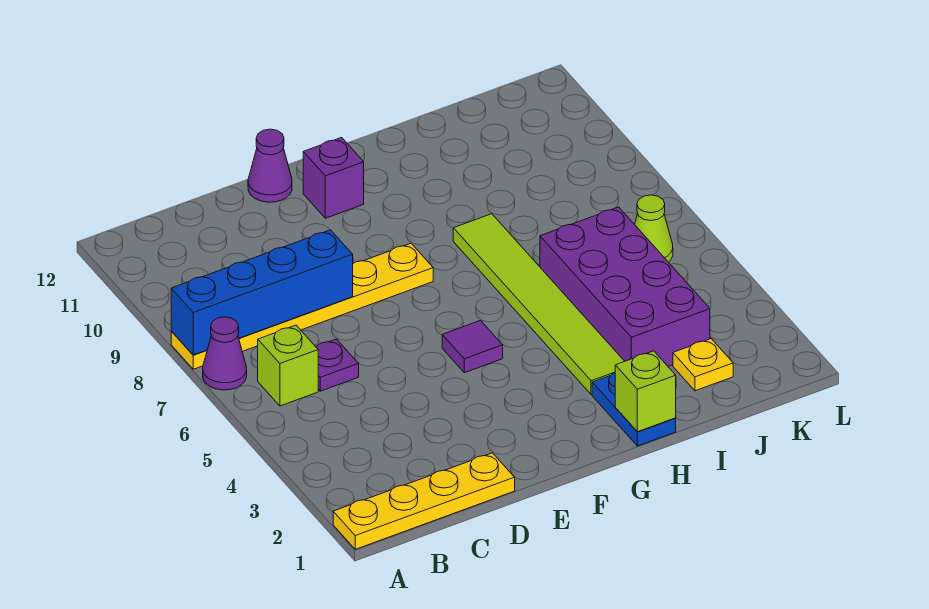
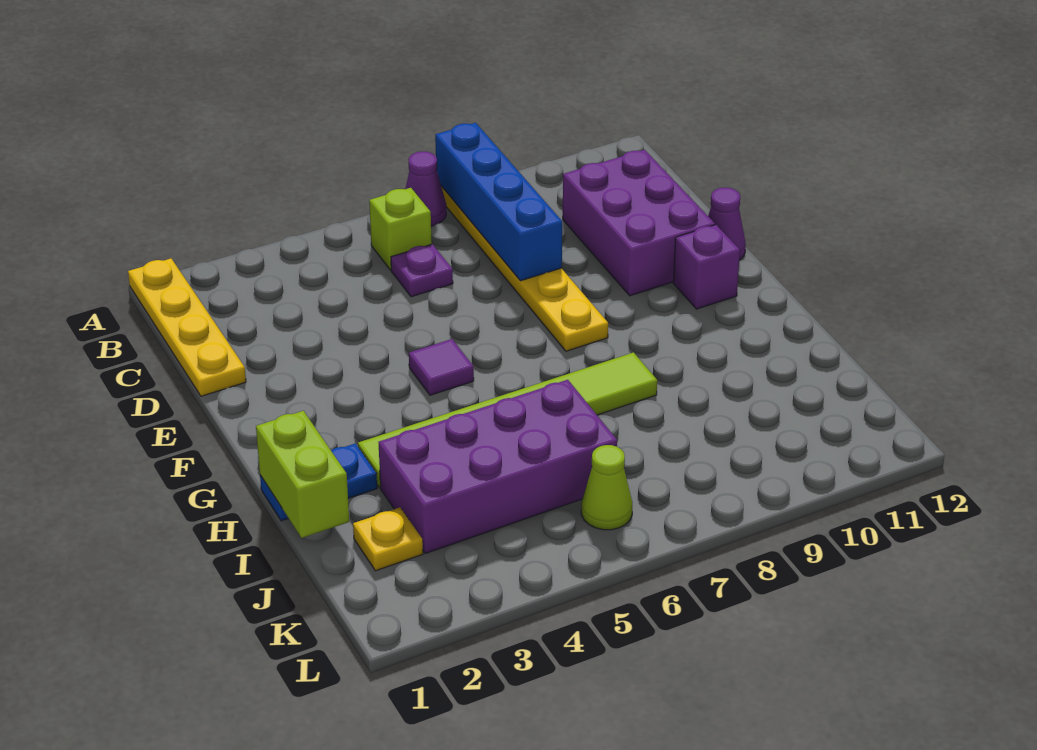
none -> purple brick C10:E11 level 1
lime brick H1 level 2 -> lime brick H1:I1 level 2

